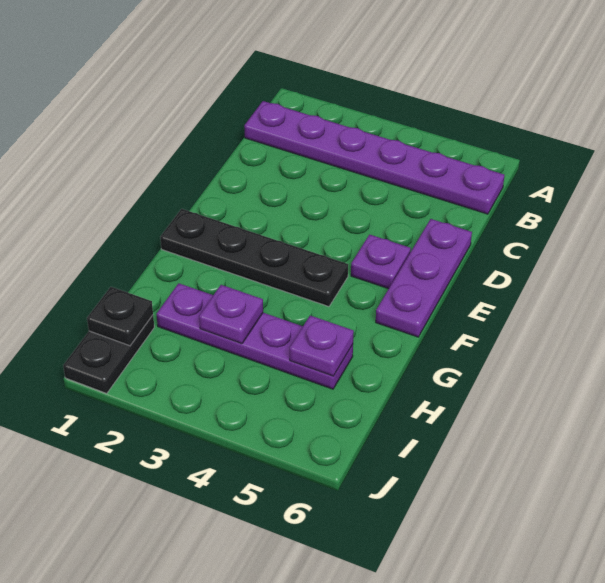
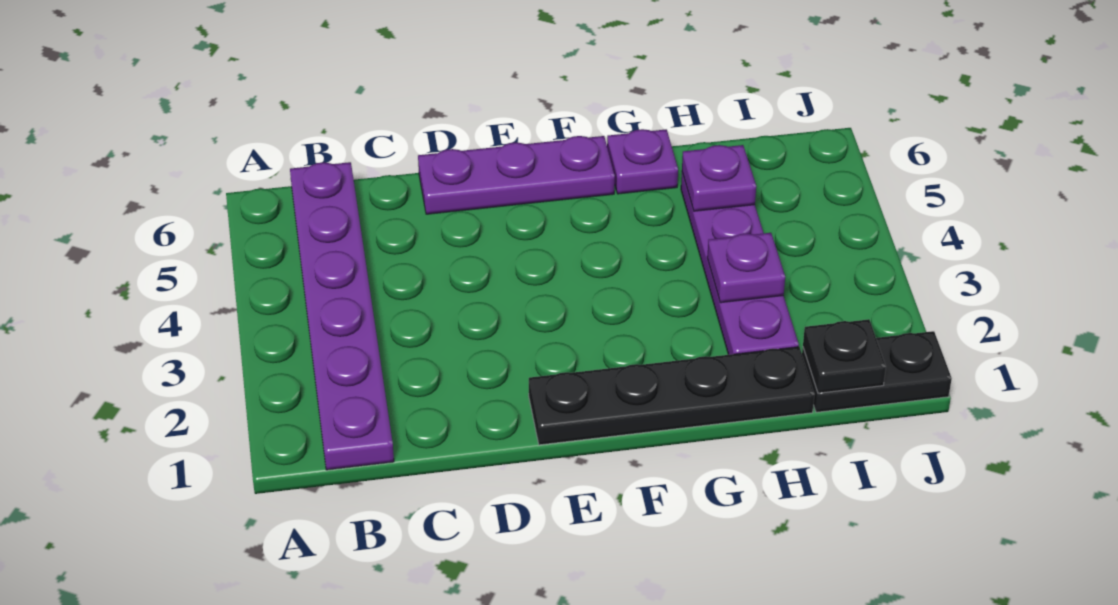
purple plate E5 level 1 -> purple plate G6 level 1
black plate F1:F4 level 1 -> black plate E1:H1 level 1

